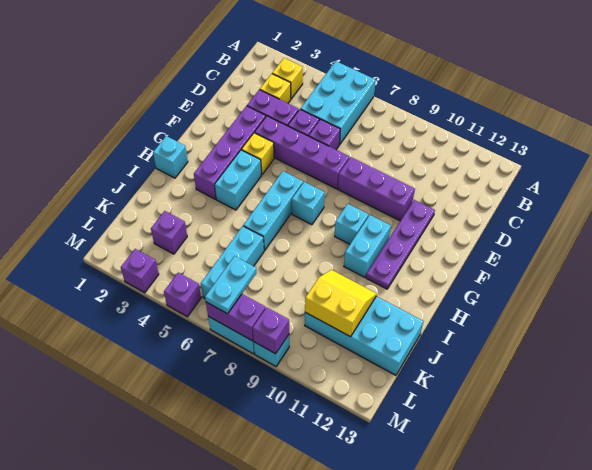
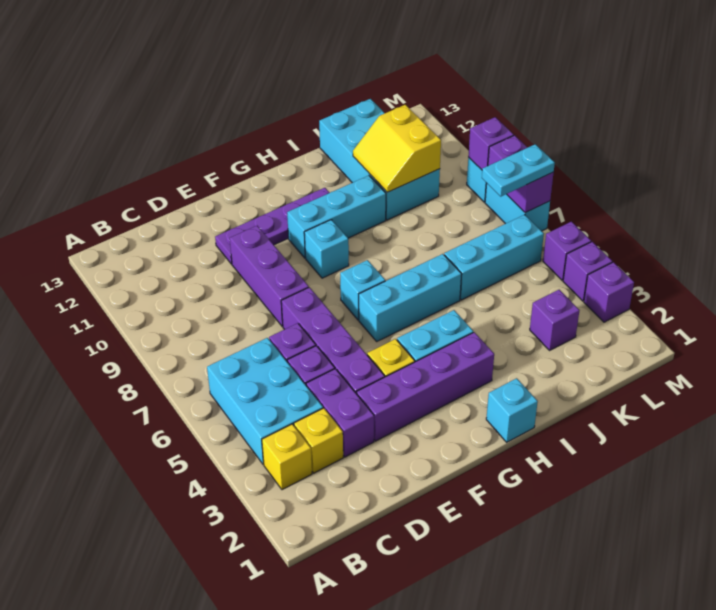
cyan brick A5:C6 level 1 -> cyan brick B4:C6 level 1
cyan brick G10:H10 level 1 -> cyan brick G10:I10 level 1
none -> purple brick M4 level 1

